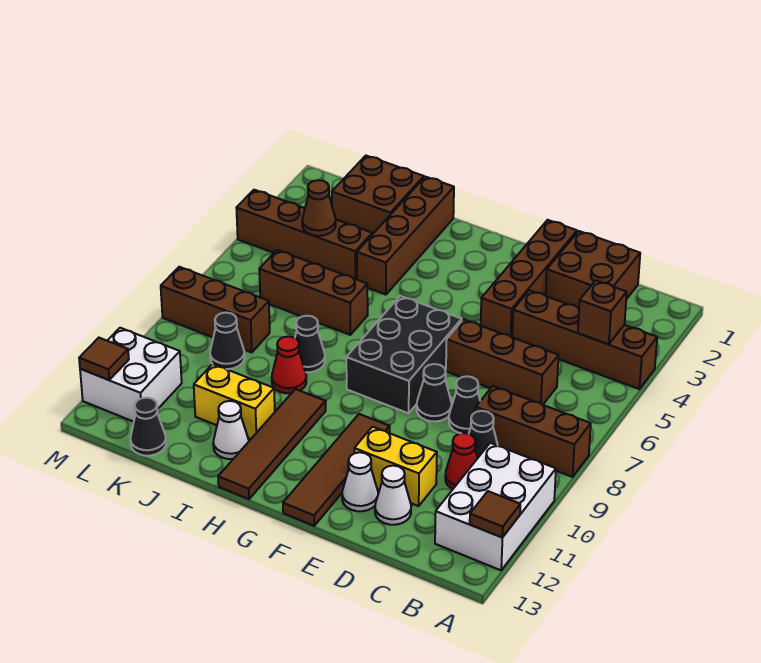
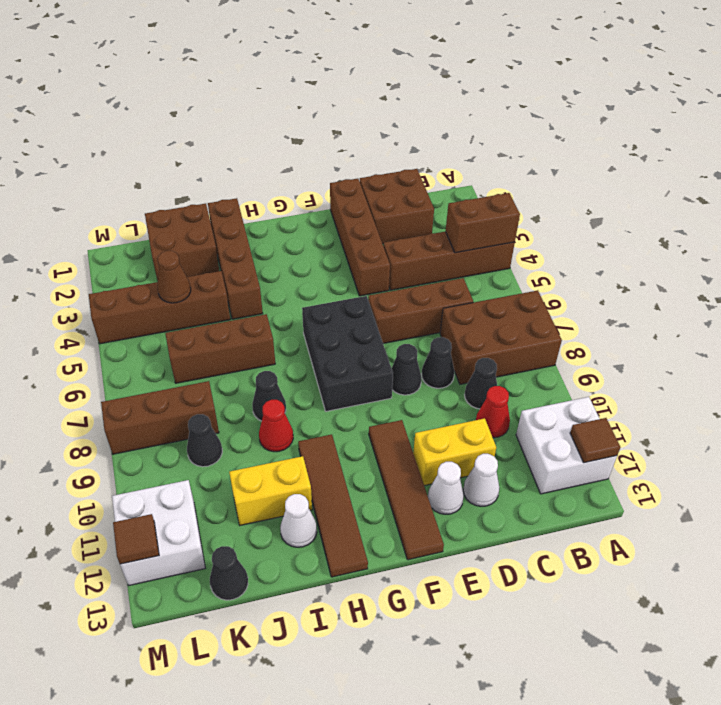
brown brick A8:C8 level 1 -> brown brick A7:C8 level 1
white brick A10:B12 level 1 -> white brick A11:B12 level 1
brown brick B4 level 2 -> brown brick A4:B4 level 2

